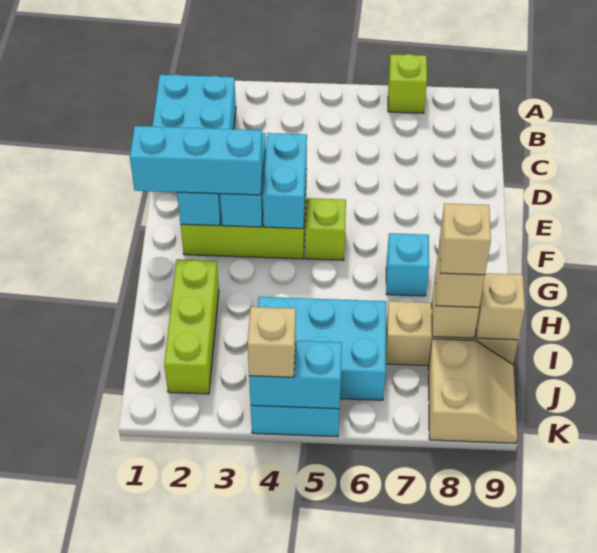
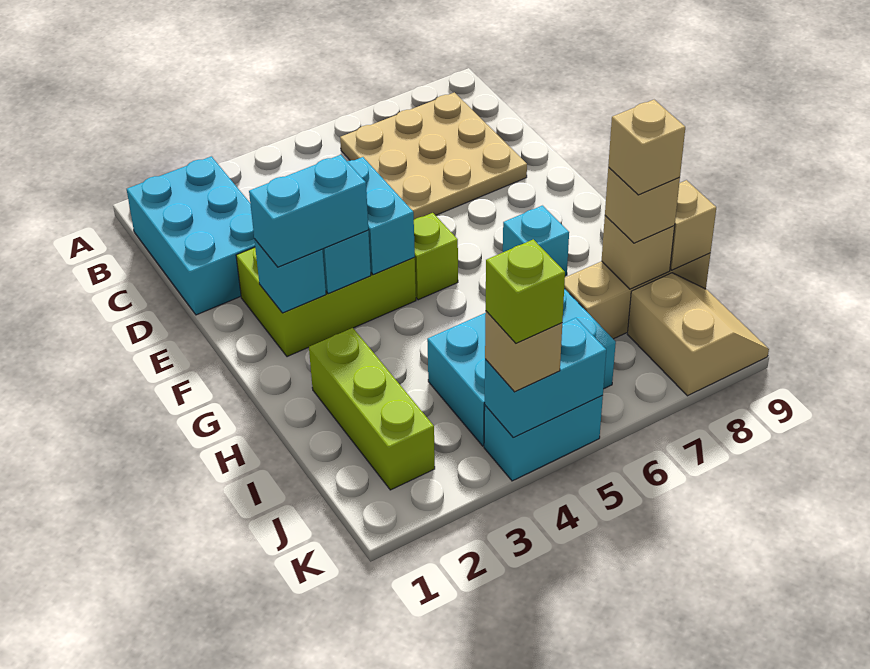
lime brick A7 level 1 -> lime brick K4 level 4
none -> tan plate B6:D8 level 1
cyan brick F1:F3 level 3 -> cyan brick F2:F3 level 3

